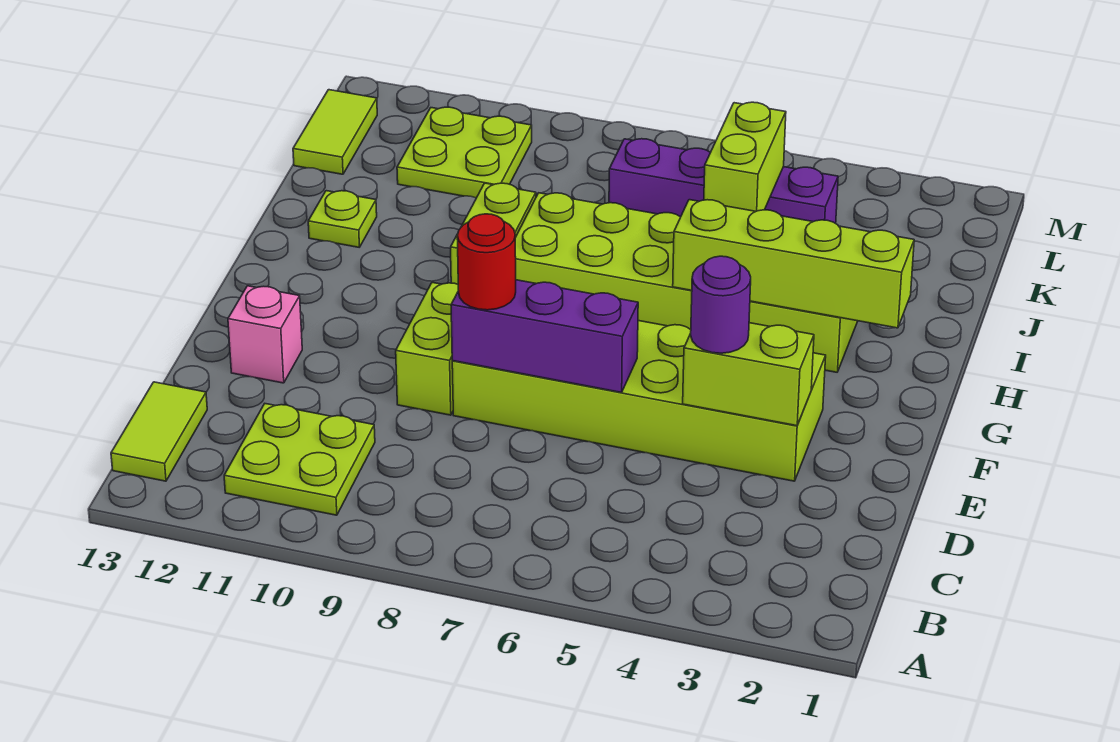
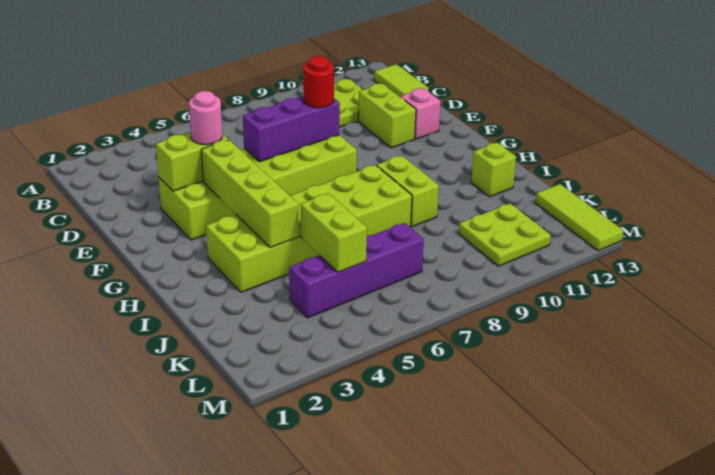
purple round brick E4 level 3 -> pink round brick E4 level 3
lime brick E9:F9 level 1 -> lime brick D11:E11 level 1
lime brick H2:H5 level 2 -> lime brick F4:I4 level 2
lime plate I12 level 1 -> lime brick I12 level 1
lime tile K13:L13 level 1 -> lime tile K13:M13 level 1

